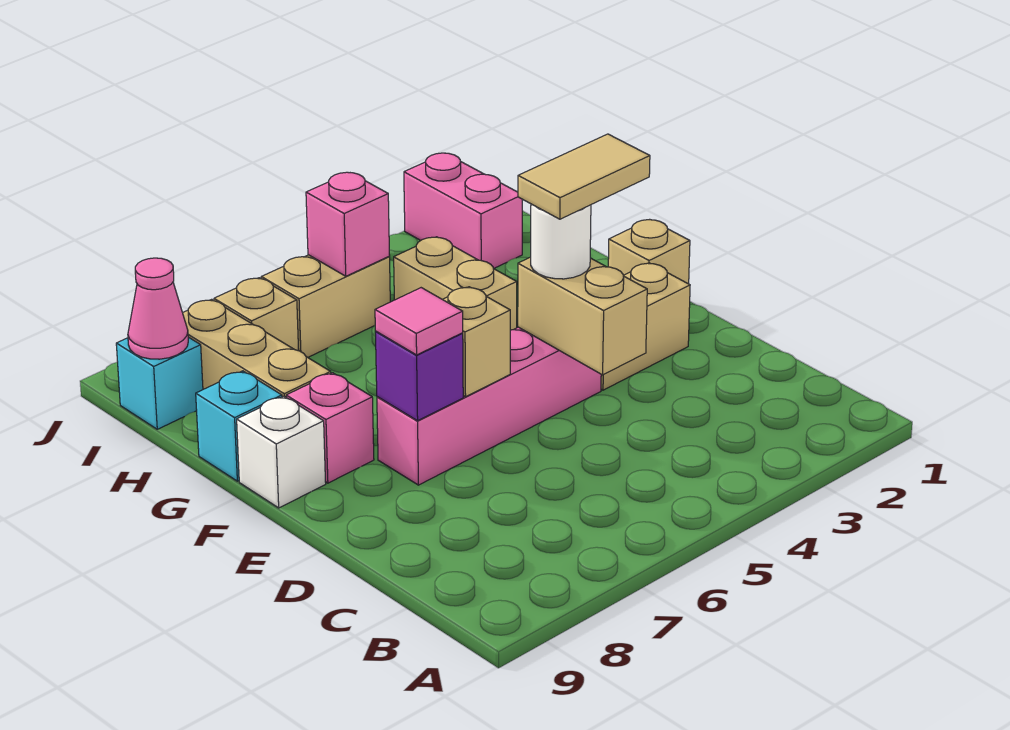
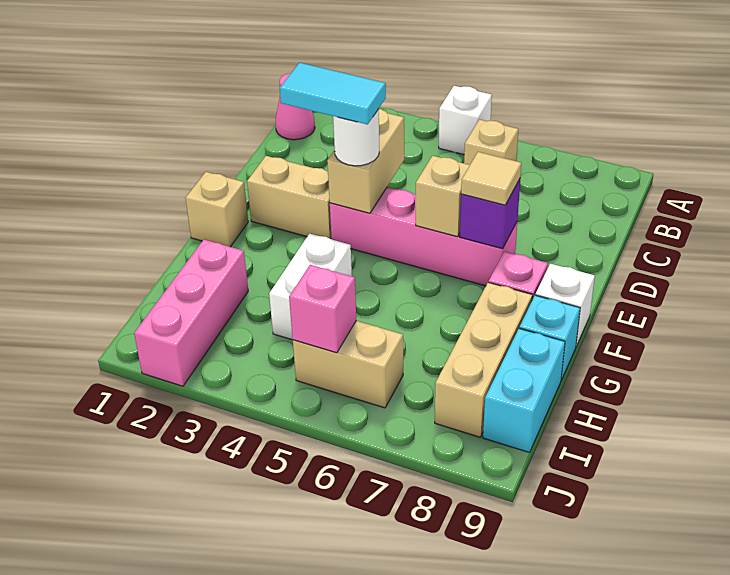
none -> white brick A5 level 1
tan tile E3:E4 level 4 -> cyan tile E3:E4 level 4
pink tile E7 level 3 -> tan tile E7 level 3
tan brick G4:H4 level 1 -> white brick G4:H4 level 1
pink brick I2:J2 level 1 -> pink brick H2:J2 level 1
tan brick I7 level 1 -> tan brick B6 level 1
cyan brick I9 level 1 -> cyan brick H9:I9 level 1
pink cone I9 level 2 -> pink cone B1 level 1

